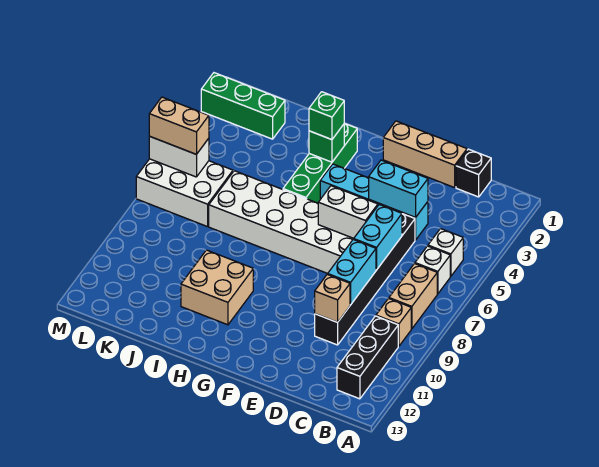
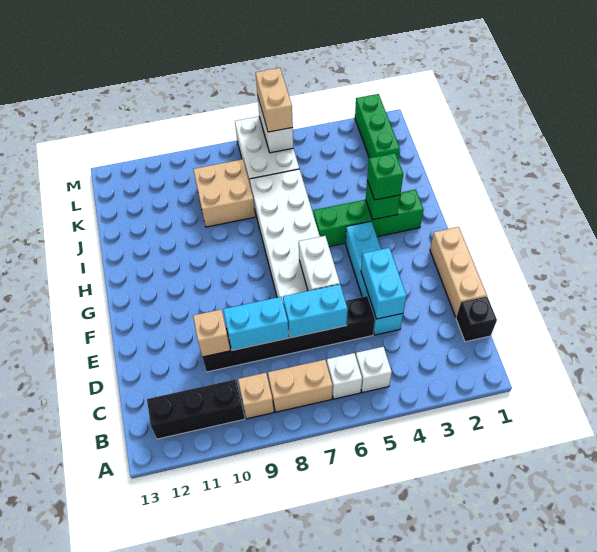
tan brick H10:I11 level 1 -> tan brick J8:K9 level 1

